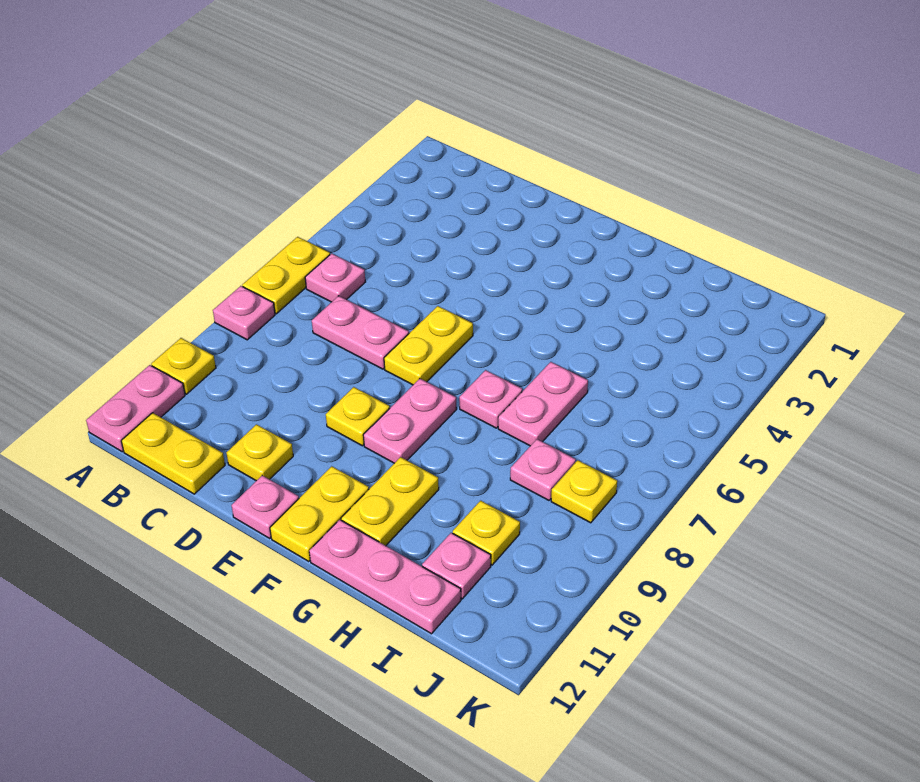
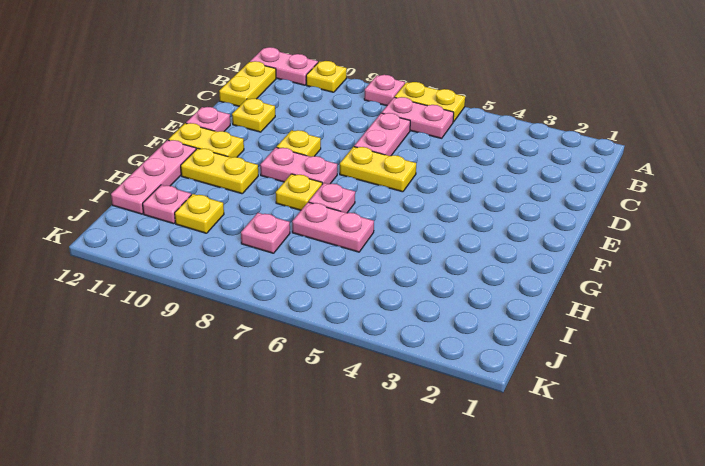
pink plate B6 level 1 -> pink plate B6:B7 level 1
yellow plate J8 level 1 -> yellow plate G8 level 1

